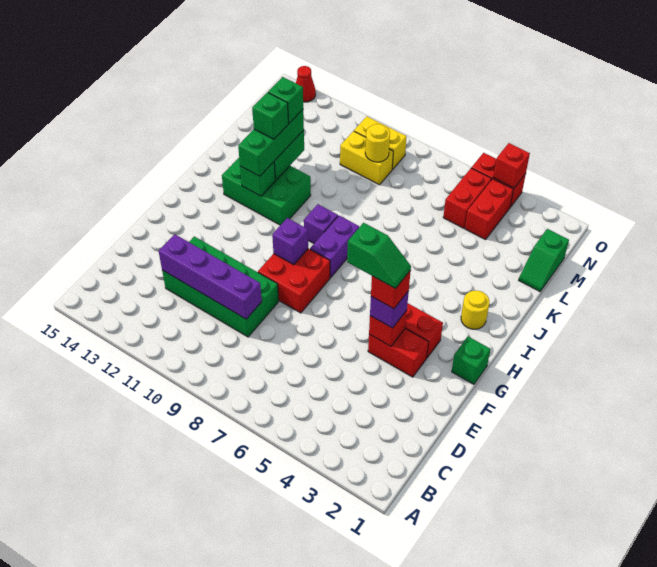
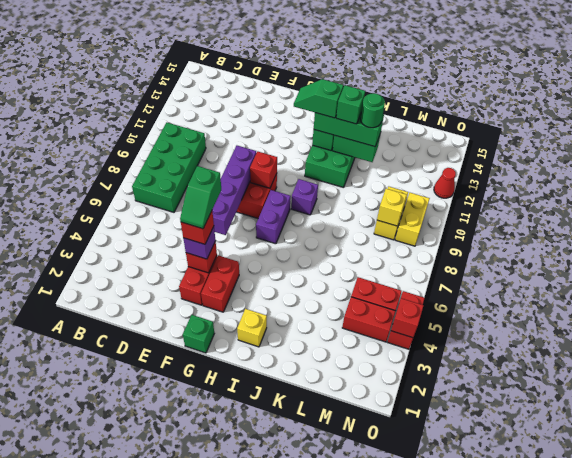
green brick D9:E12 level 1 -> green brick B7:C10 level 1
purple brick D9:D12 level 2 -> purple brick F6:F9 level 2
purple brick G9 level 2 -> red brick G9 level 2
purple brick H8:I8 level 1 -> purple brick H7:H8 level 1
yellow round brick I2 level 1 -> yellow brick I2 level 1
green brick K12 level 4 -> green round brick K12 level 4
green slope L1:M1 level 1 top M -> green slope H12:I12 level 4 top I
yellow round brick M9 level 2 -> yellow brick M9 level 2
red cone O14 level 1 -> red cone O12 level 1

